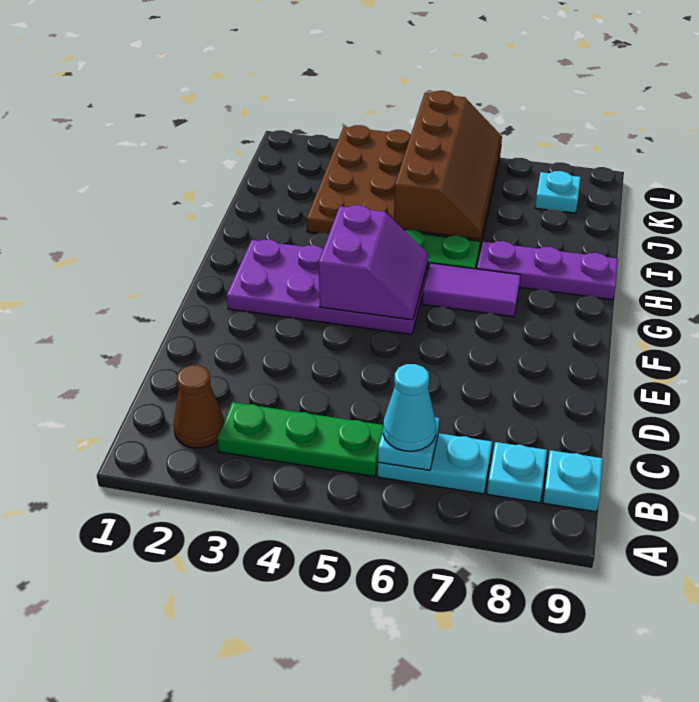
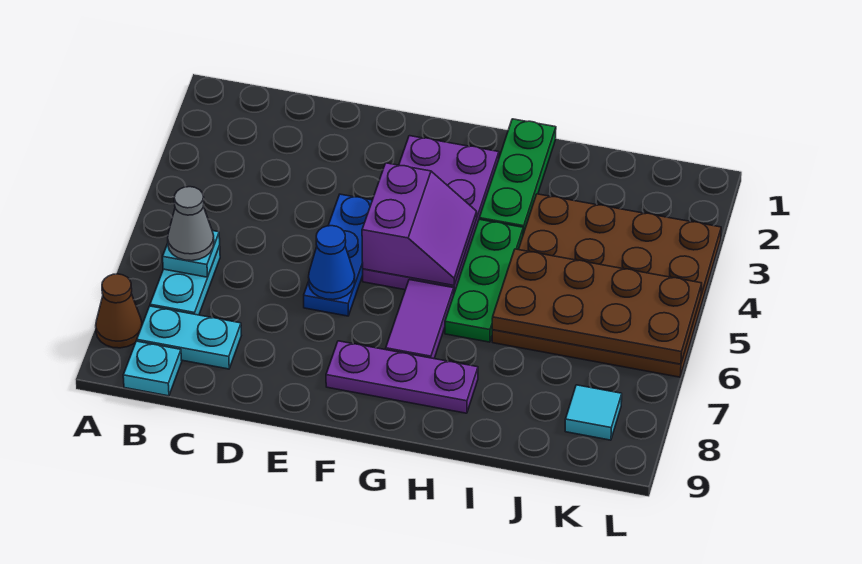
brown cone B2 level 1 -> brown cone A8 level 1
green plate B3:B5 level 1 -> green plate H1:H3 level 1
cyan cone B6 level 3 -> grey cone B6 level 3
cyan plate B8 level 1 -> cyan plate B8:C8 level 1
none -> blue plate E4:E6 level 1
none -> blue cone E6 level 2
purple slope F4:G5 level 2 top 4 -> purple slope F4:G5 level 2 top F
purple plate H7:H9 level 1 -> purple plate F8:H8 level 1
brown slope I5:L6 level 2 top 5 -> brown plate I5:L6 level 2
cyan plate K8 level 1 -> cyan tile K8 level 1

